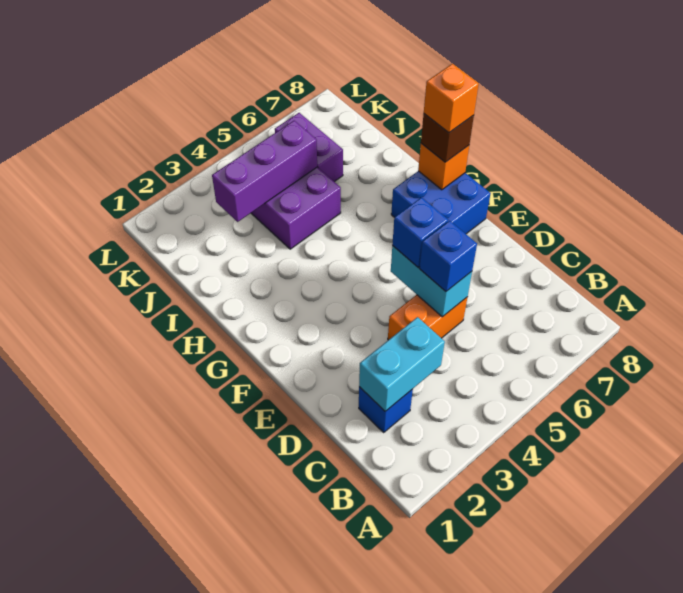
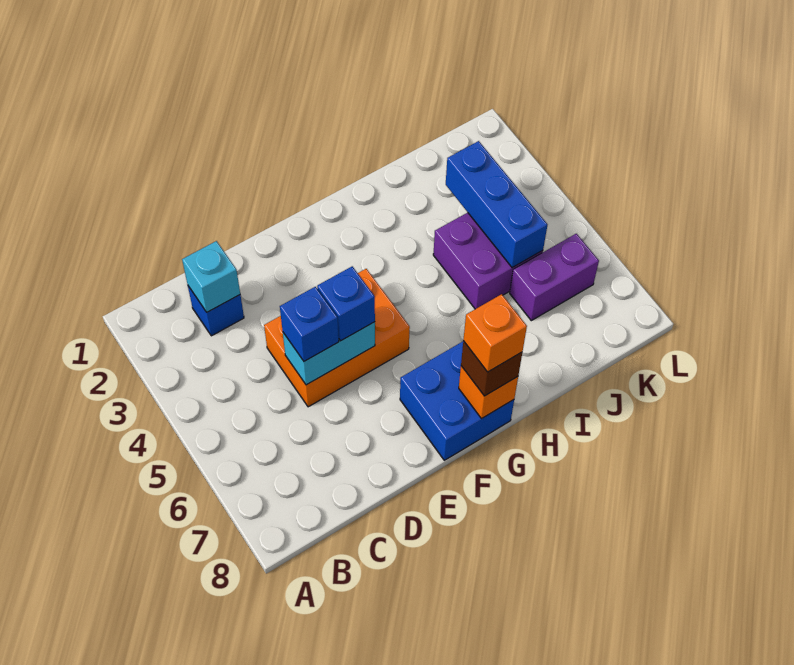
cyan brick C2:C3 level 2 -> cyan brick C2 level 2
orange brick D4:D5 level 1 -> orange brick D4:F5 level 1
purple brick J3:J5 level 2 -> blue brick J3:J5 level 2

